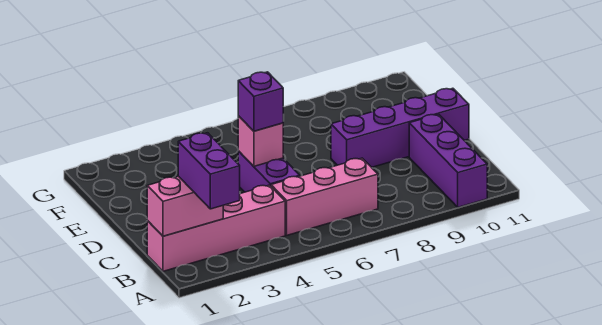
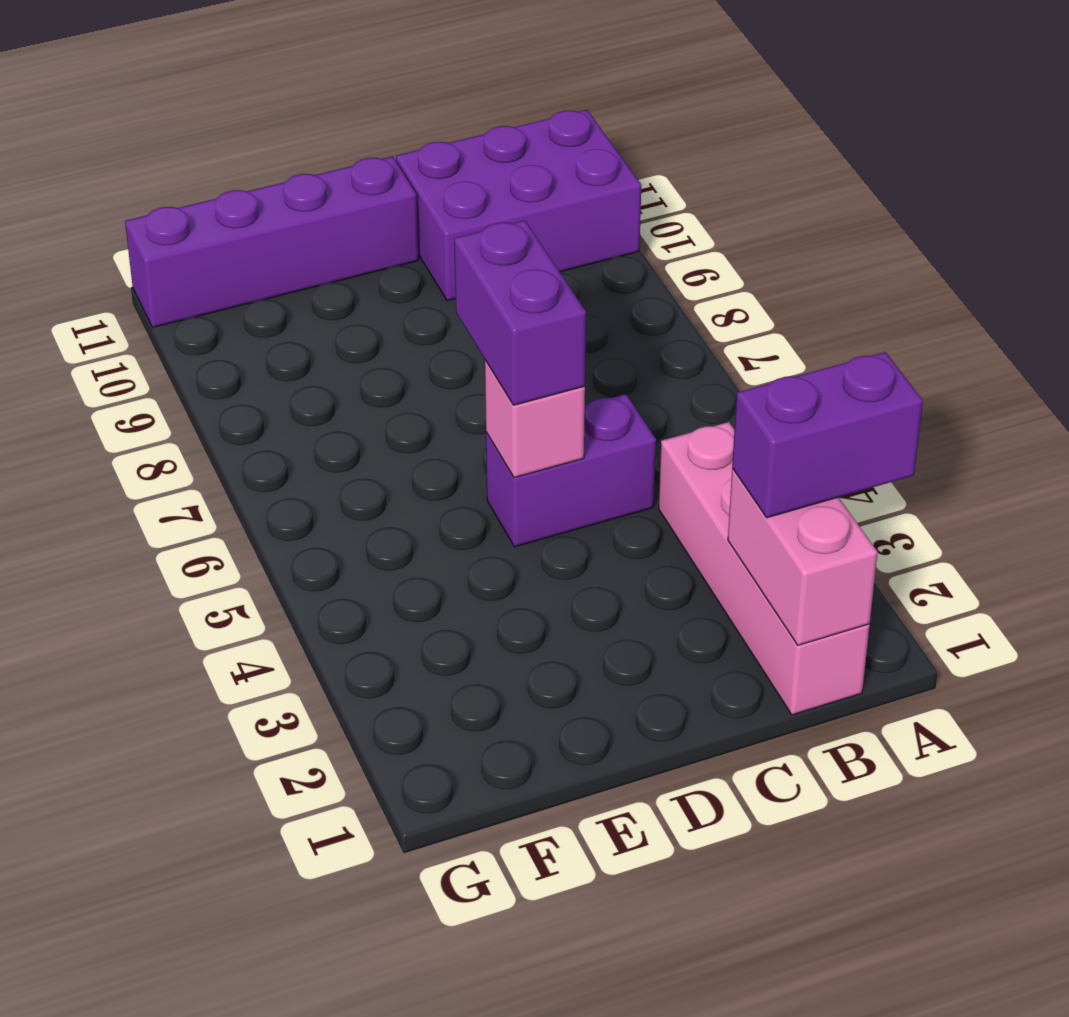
purple brick A10:C10 level 1 -> purple brick A10:C11 level 1
pink brick B5:B7 level 1 -> none
purple brick D5 level 3 -> purple brick D5:D6 level 3
purple brick D8:D11 level 1 -> purple brick D11:G11 level 1

